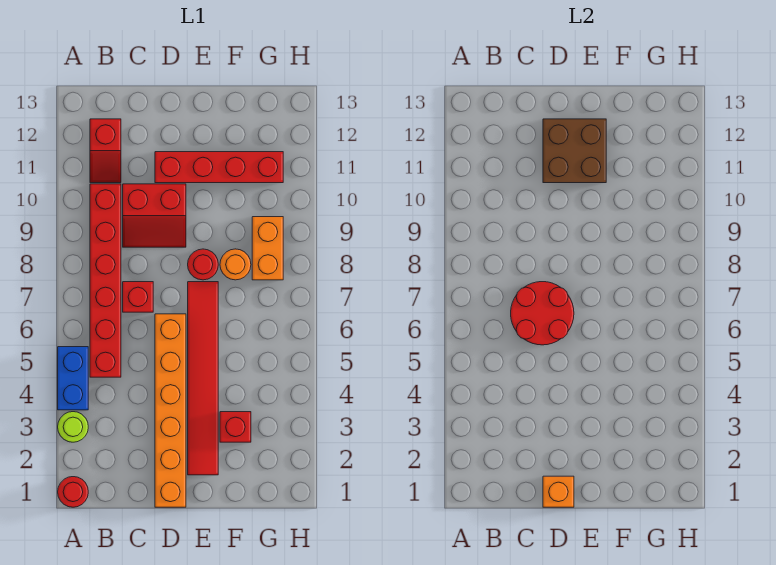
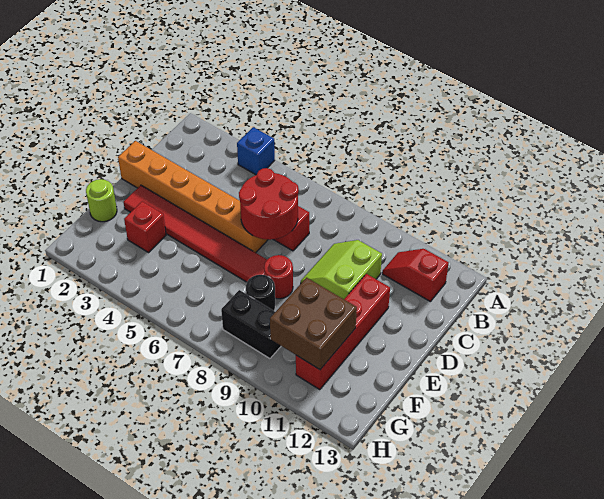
red round brick A1 level 1 -> none
lime round brick A3 level 1 -> lime round brick F1 level 1
blue brick A4:A5 level 1 -> blue brick A4 level 1
red brick B5:B10 level 1 -> none
red slope C9:D10 level 1 top 10 -> lime slope C9:D10 level 1 top 10
orange brick D1 level 2 -> none
brown brick D11:E12 level 2 -> brown brick F10:G11 level 2
orange round brick F8 level 1 -> black round brick F8 level 1
orange brick G8:G9 level 1 -> black brick G8:G9 level 1

